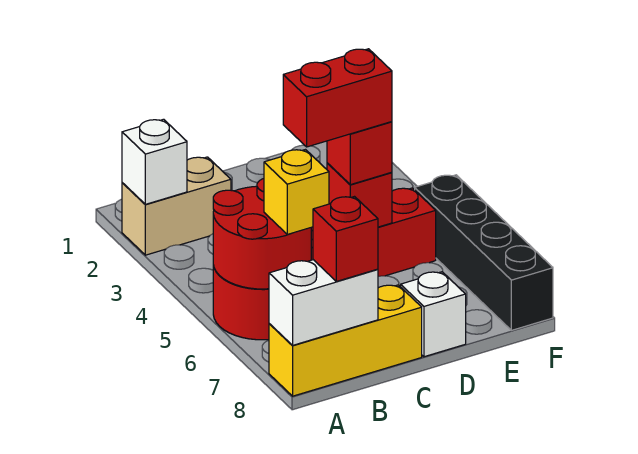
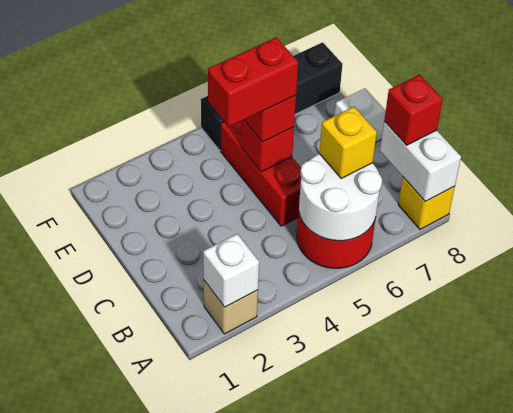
tan brick A2:B2 level 1 -> tan brick A2 level 1
red round brick A5:B6 level 2 -> white round brick A5:B6 level 2
yellow brick A8:C8 level 1 -> yellow brick A8 level 1
red brick C5:D5 level 4 -> red brick D4:D5 level 4

